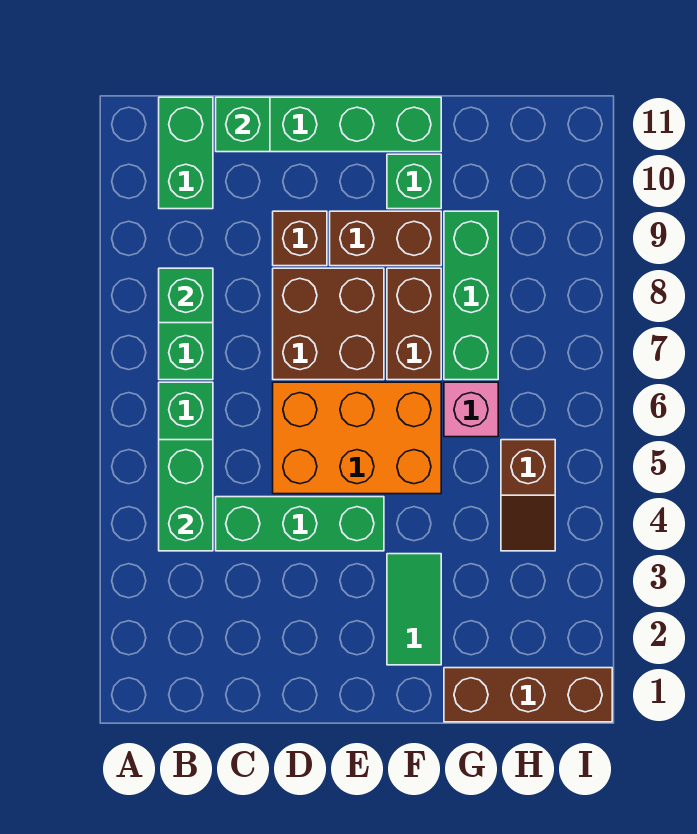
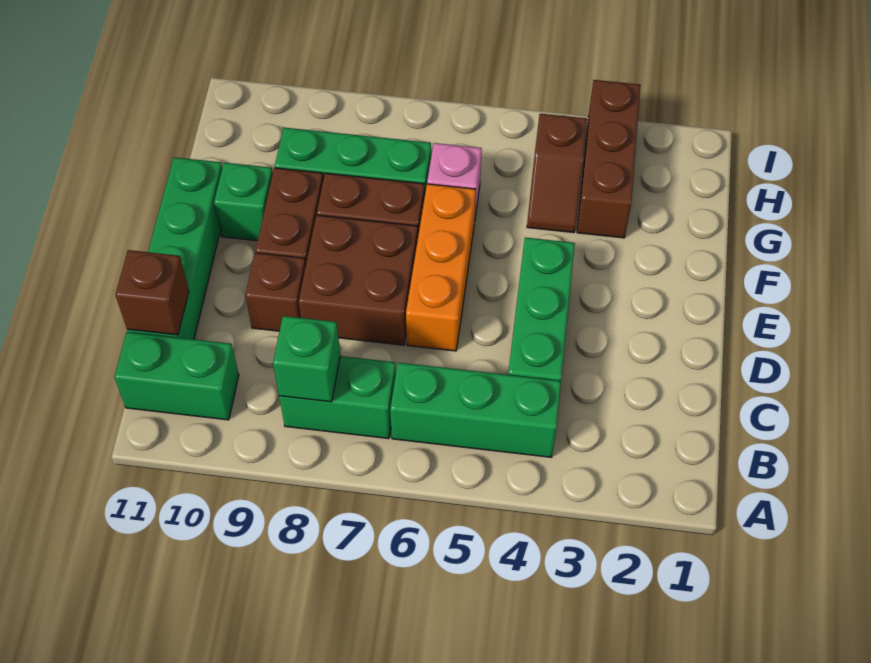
green brick B4:B5 level 2 -> none
green brick C11 level 2 -> brown brick C11 level 2
orange brick D5:F6 level 1 -> orange brick D6:F6 level 1
green tile F2:F3 level 1 -> none
brown brick G1:I1 level 1 -> brown brick G3:I3 level 1
brown slope H4:H5 level 1 top 5 -> brown slope G4:H4 level 1 top H

